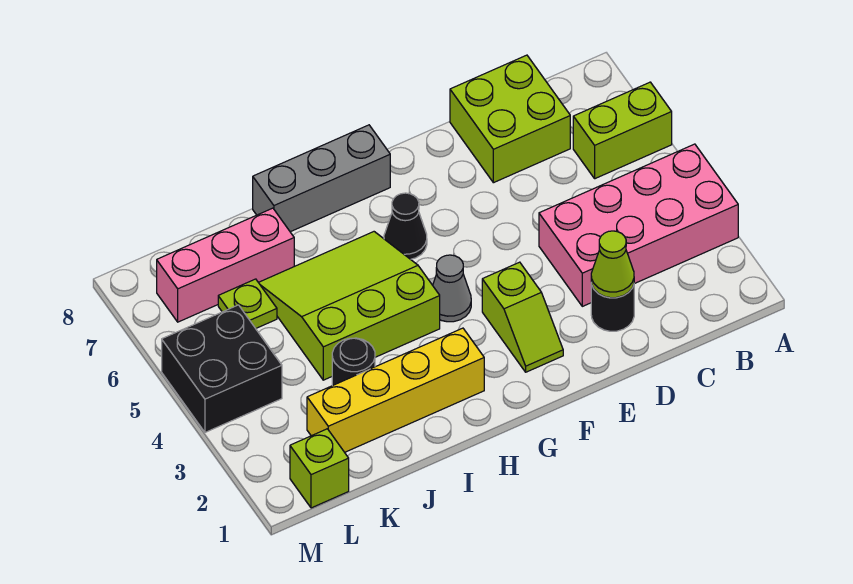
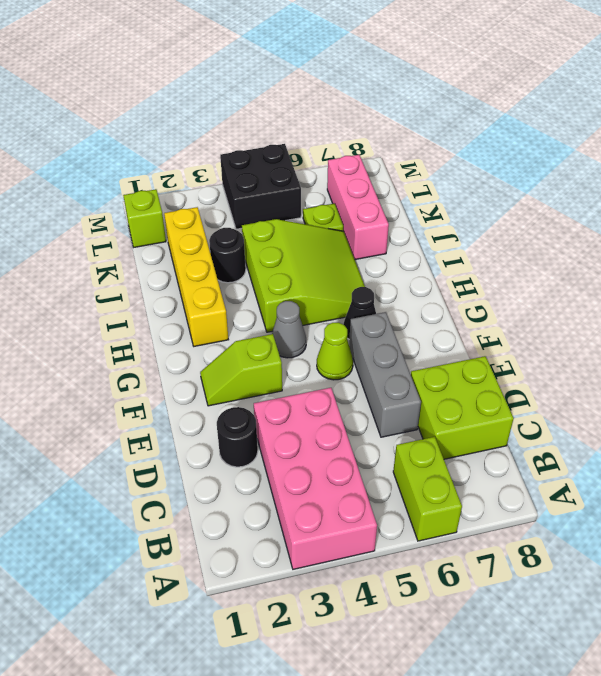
lime cone D2 level 2 -> lime cone F5 level 1
grey brick G8:I8 level 1 -> grey brick D6:F6 level 1

